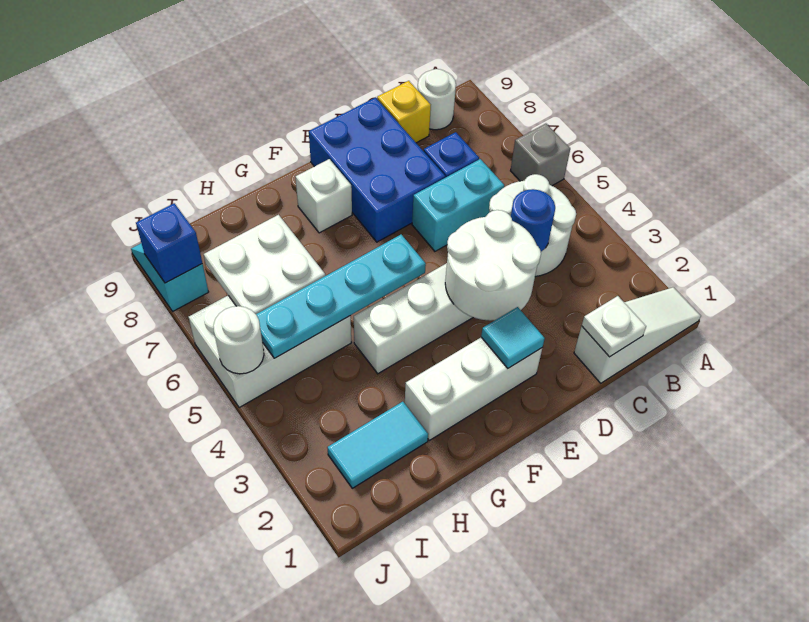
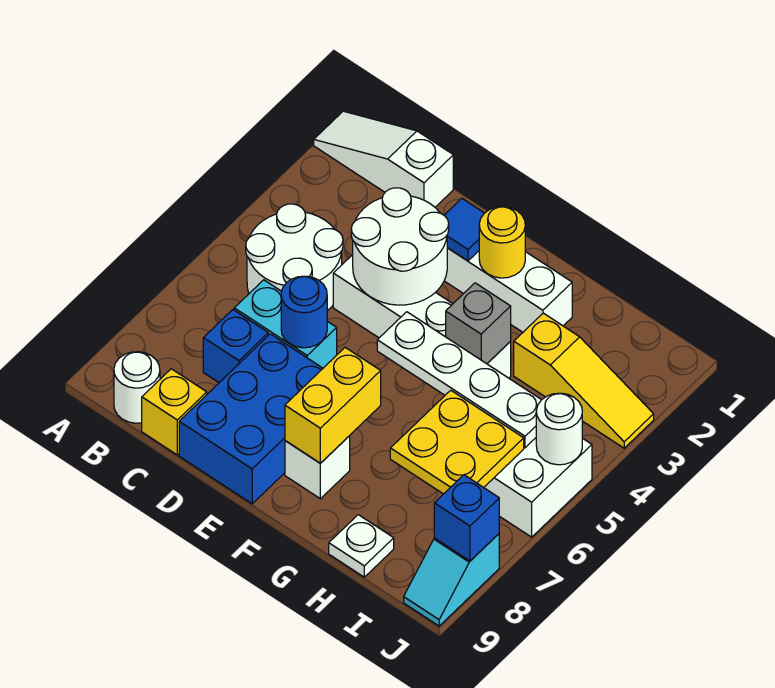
grey brick A6 level 1 -> grey brick G4 level 2
white plate C1 level 2 -> white plate H9 level 1
blue round brick C4 level 2 -> blue round brick D6 level 2
cyan tile E2 level 2 -> blue tile E2 level 2
none -> yellow round brick F2 level 2
cyan plate F5:I5 level 2 -> white plate F5:I5 level 2
none -> yellow brick F7:F8 level 2
cyan tile H2:I2 level 1 -> none
none -> yellow slope H3:J3 level 1 top H
white plate H6:I7 level 2 -> yellow plate H6:I7 level 2

